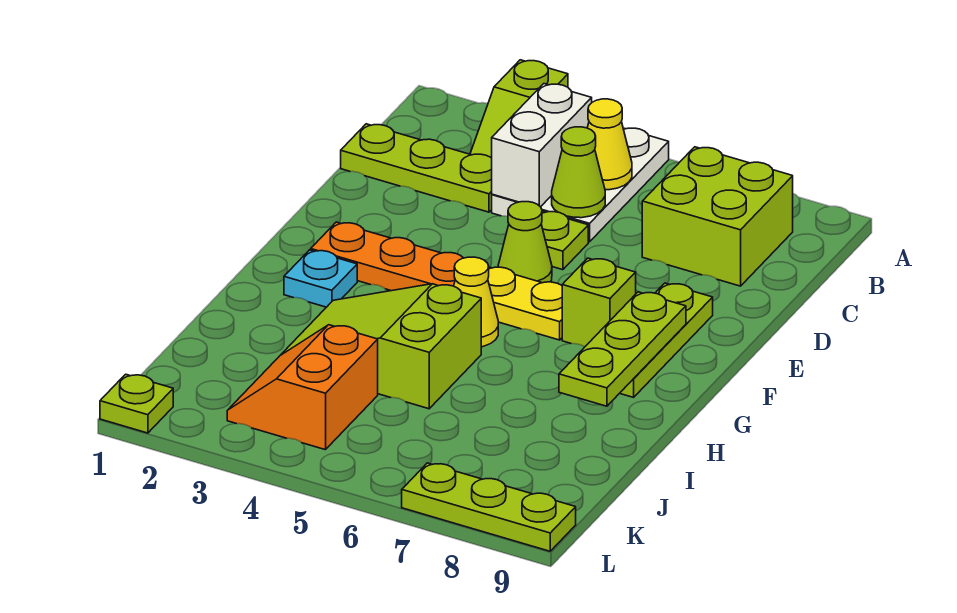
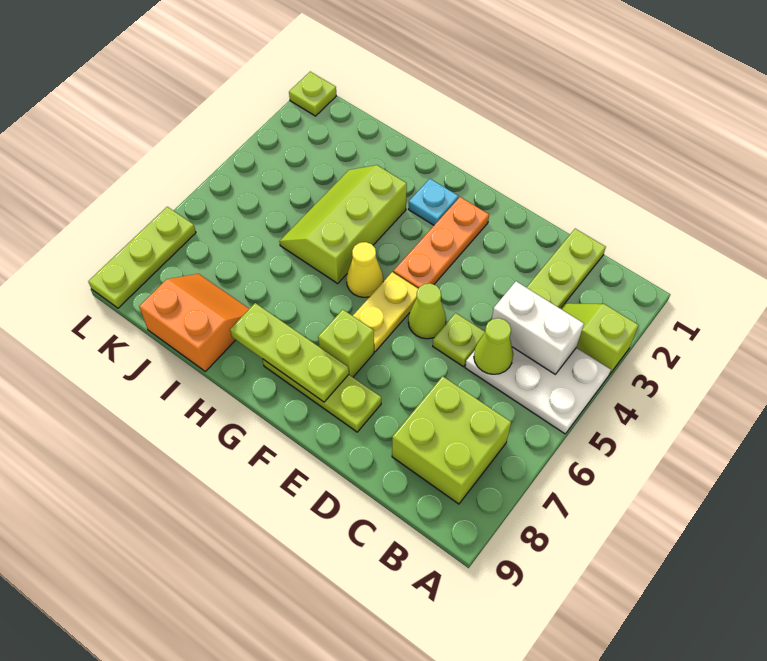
yellow cone B5 level 2 -> none
lime slope H3:I5 level 1 top 5 -> lime slope H3:I5 level 1 top H
orange slope J3:K4 level 1 top 4 -> orange slope I8:J9 level 1 top 9

